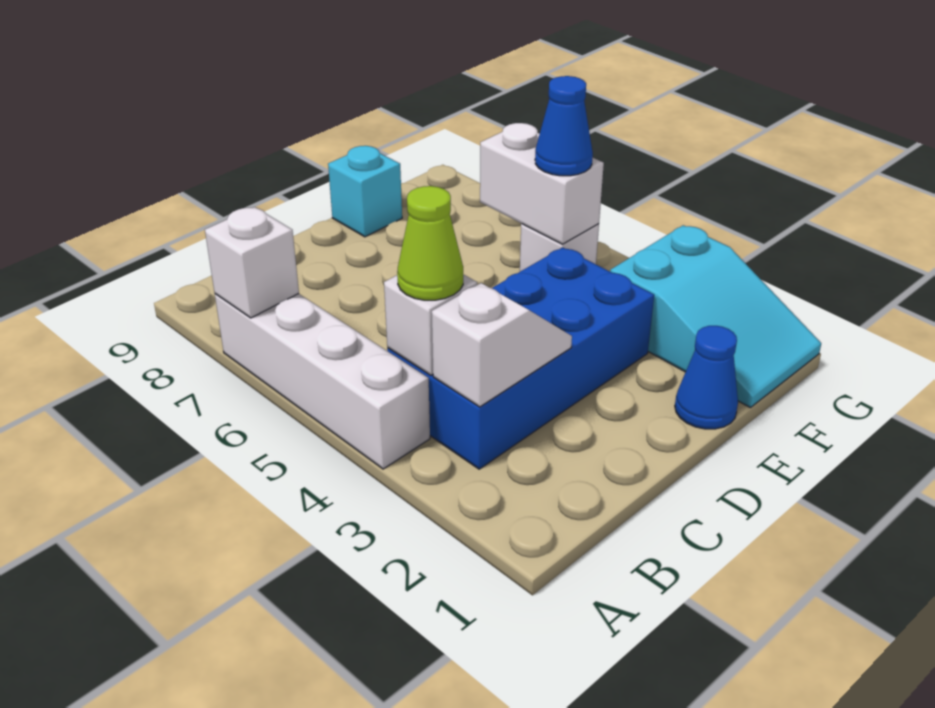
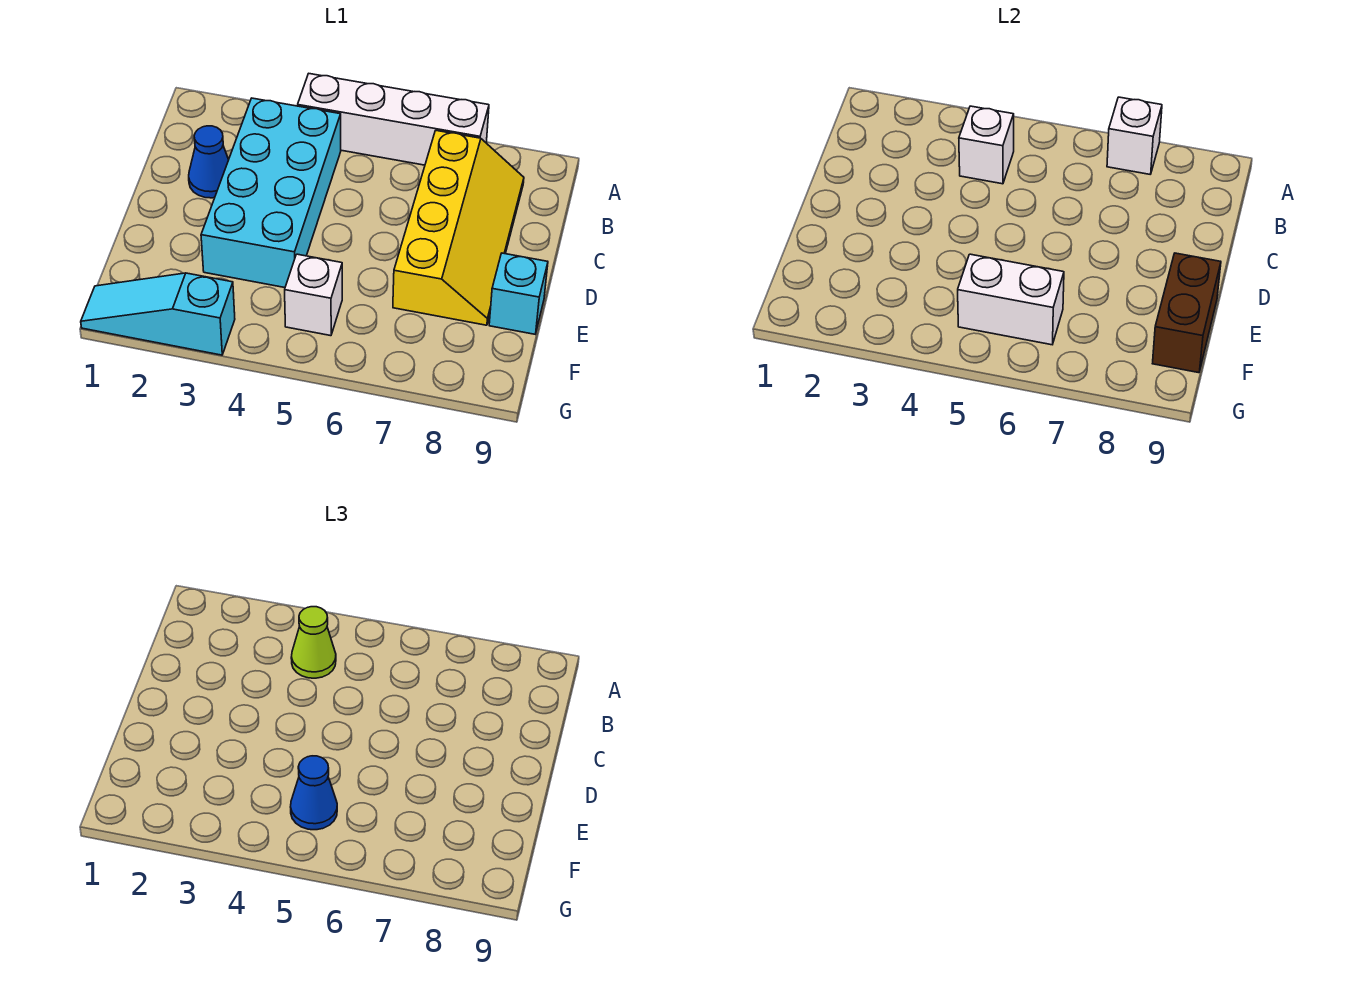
blue brick B3:E4 level 1 -> cyan brick B3:E4 level 1
white slope B3:C3 level 2 top B -> none
none -> yellow slope B7:E8 level 1 top 7
blue cone E1 level 1 -> blue cone C2 level 1
none -> brown brick E9:F9 level 2
cyan slope F1:G3 level 1 top 3 -> cyan slope G1:G3 level 1 top 3

